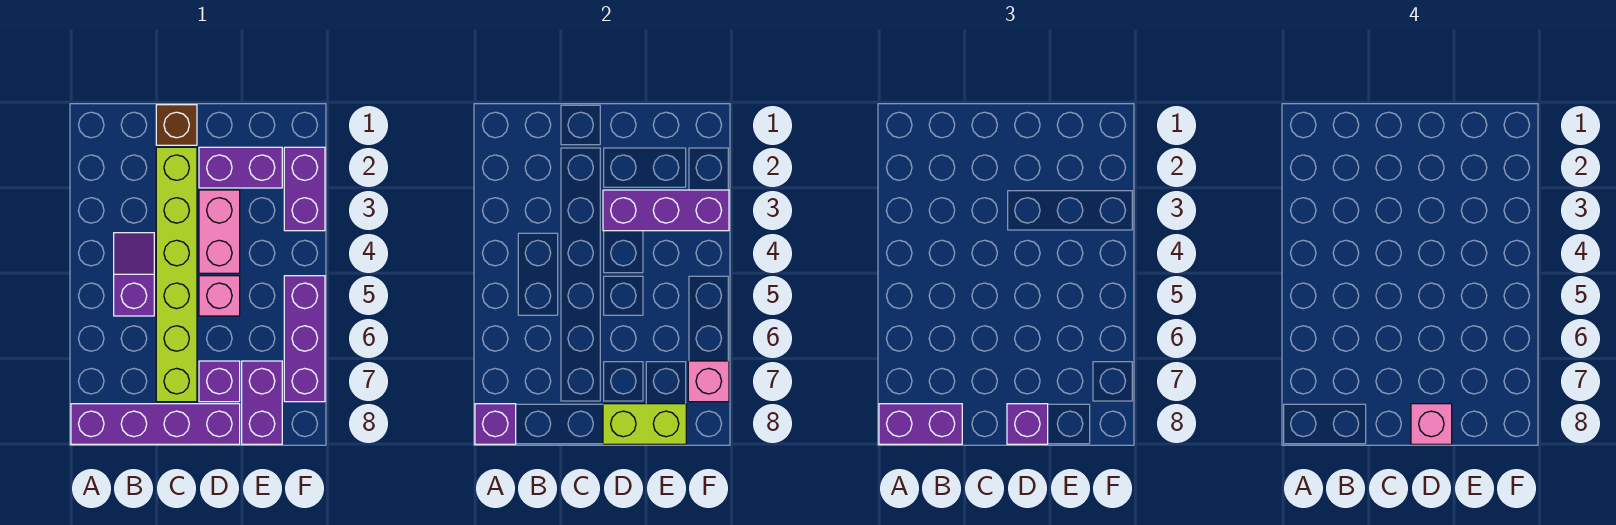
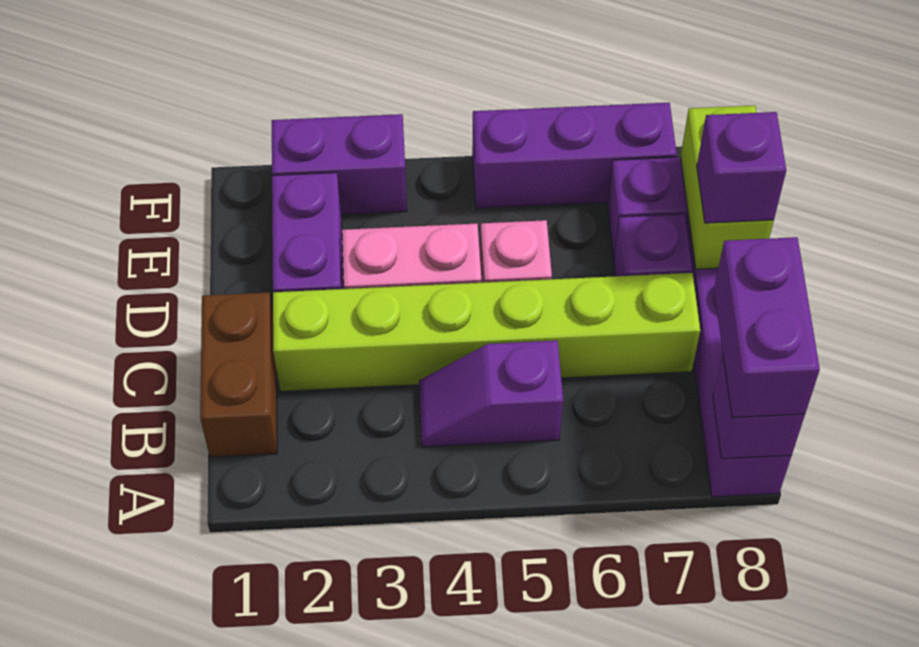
brown brick C1 level 1 -> brown brick B1:C1 level 1
purple brick D3:F3 level 2 -> none
pink brick D8 level 4 -> none
pink brick F7 level 2 -> none

